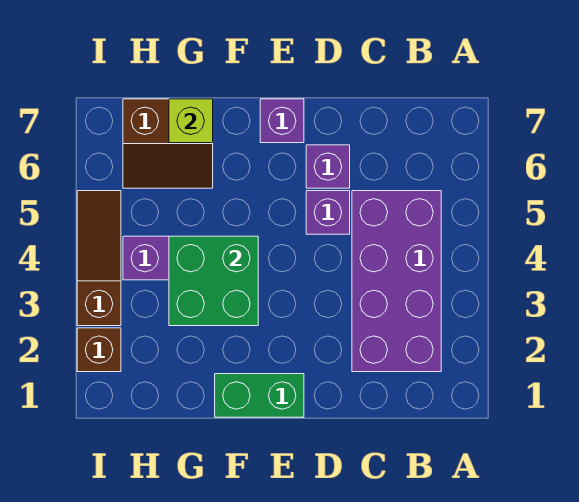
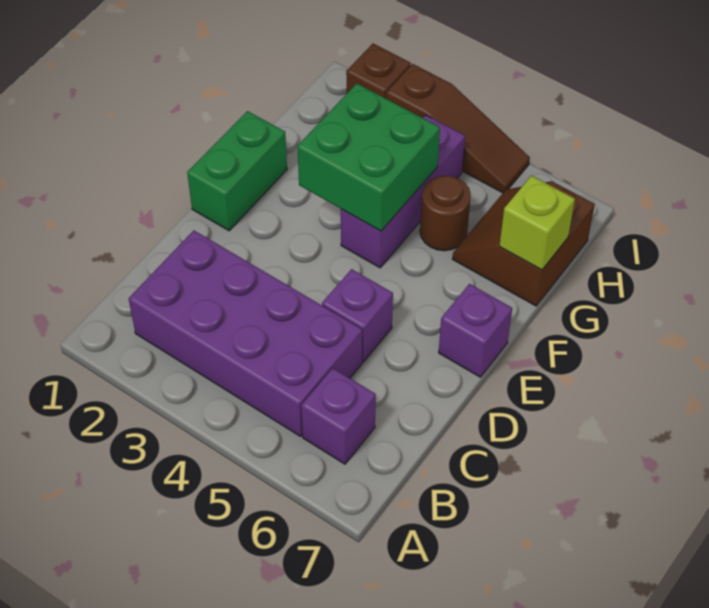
purple brick D6 level 1 -> purple brick B6 level 1
none -> brown round brick G5 level 1

